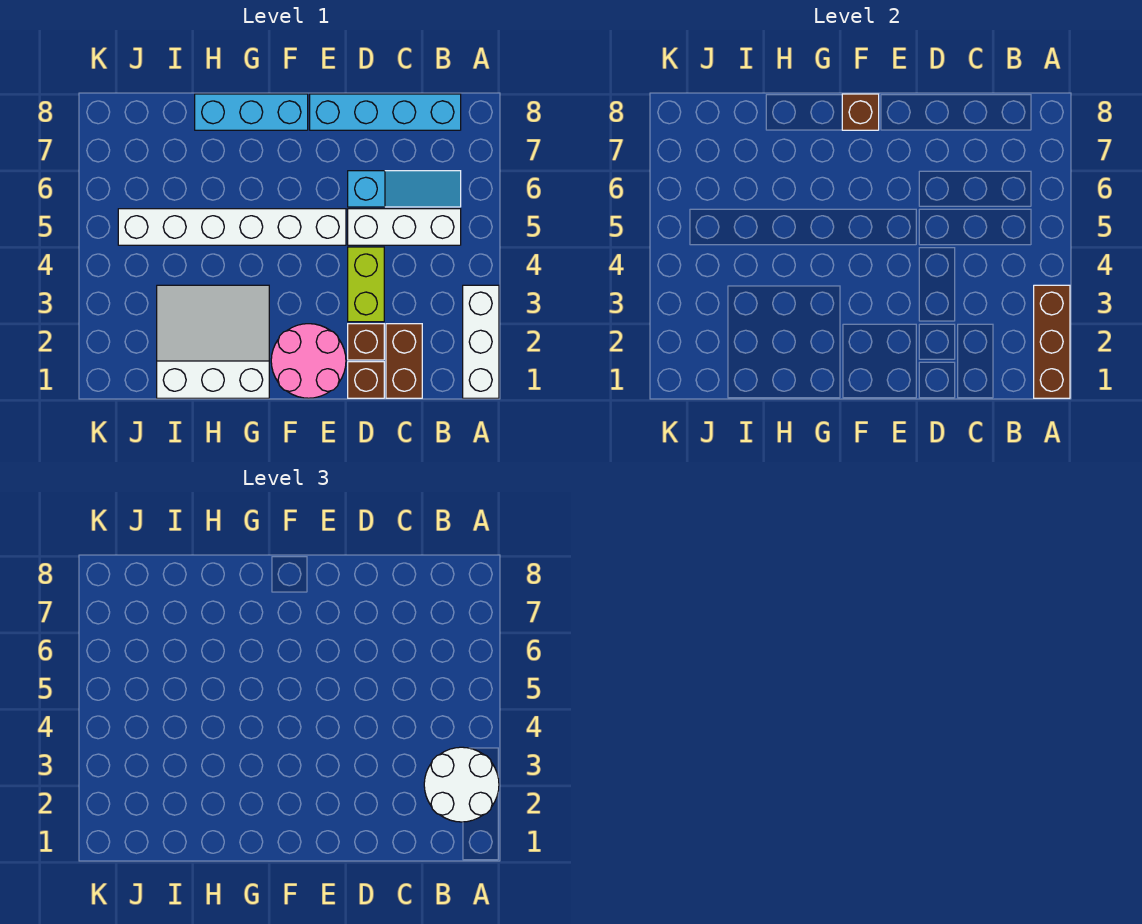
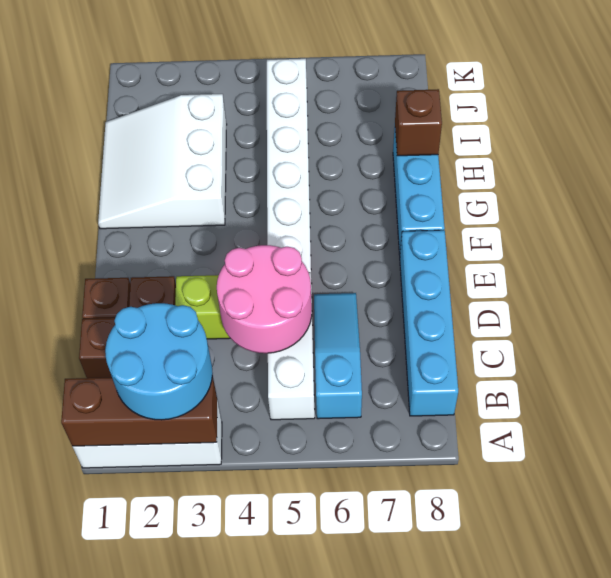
white round brick A2:B3 level 3 -> cyan round brick A2:B3 level 3
cyan slope B6:D6 level 1 top D -> cyan slope B6:D6 level 1 top B
pink round brick E1:F2 level 1 -> pink round brick C4:D5 level 2
brown brick F8 level 2 -> brown brick H8 level 2
white slope G1:I3 level 1 top 1 -> white slope G1:I3 level 1 top 3

